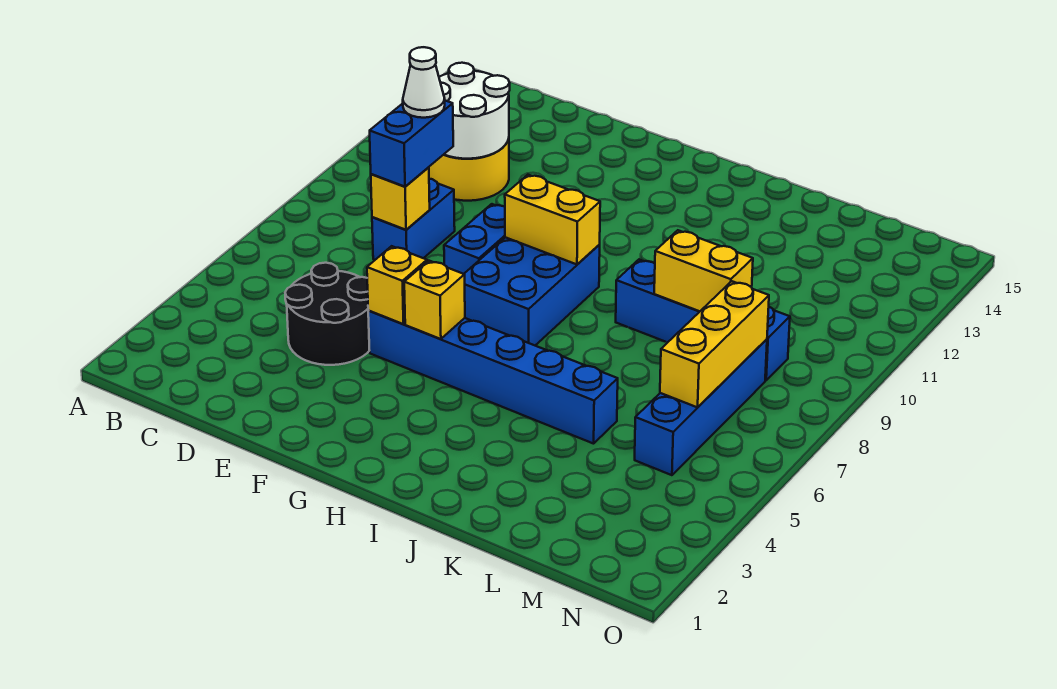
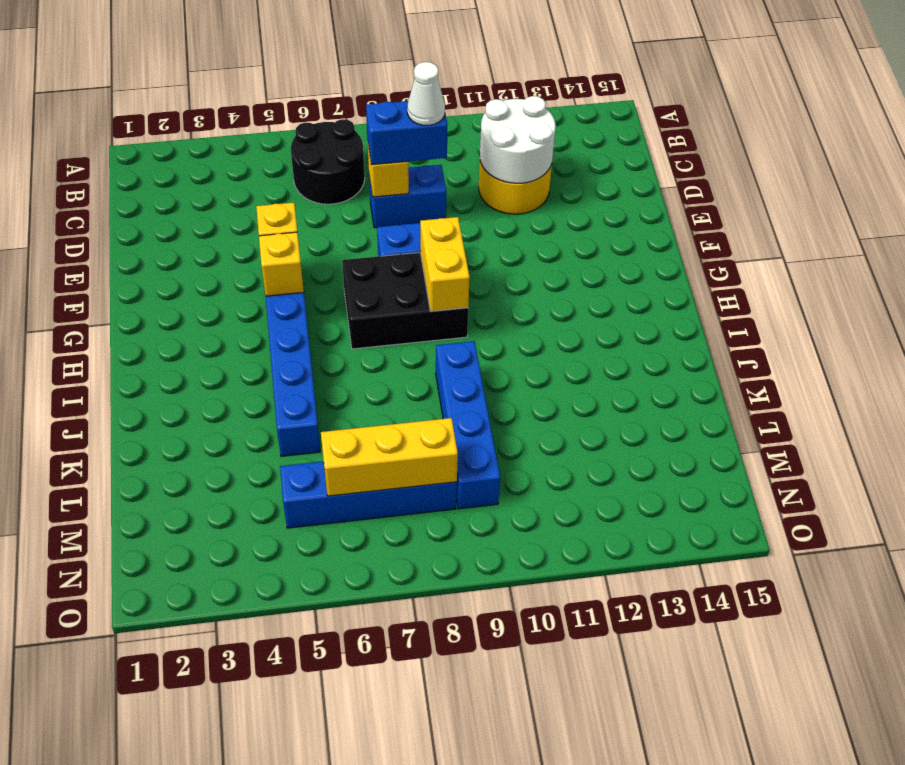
black round brick D4:E5 level 1 -> black round brick B6:C7 level 1
blue brick G7:H9 level 1 -> black brick G7:H9 level 1
yellow brick K9:L9 level 2 -> none

